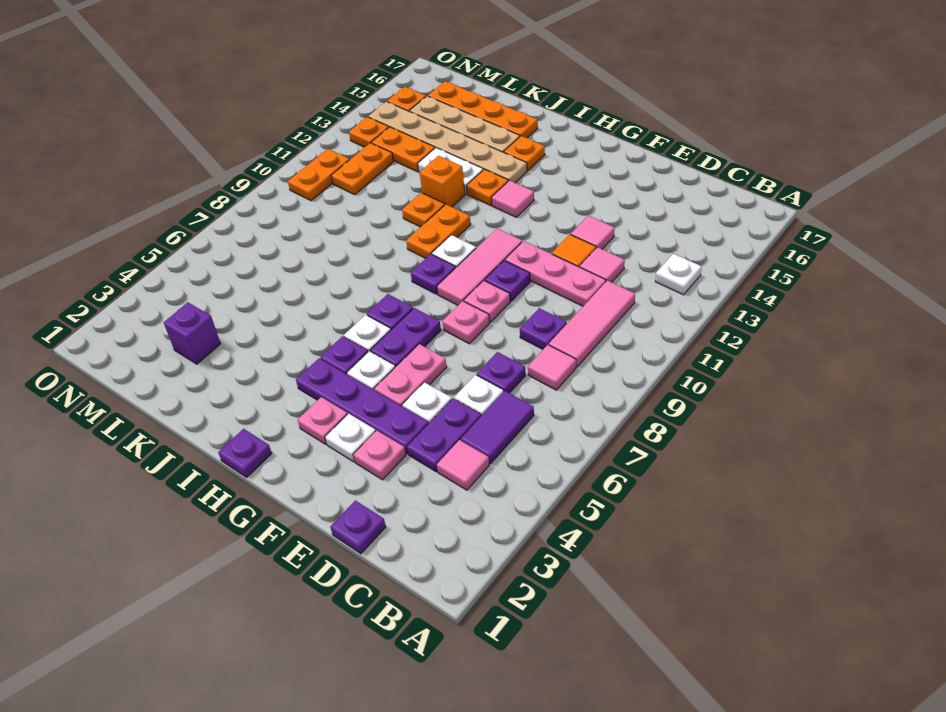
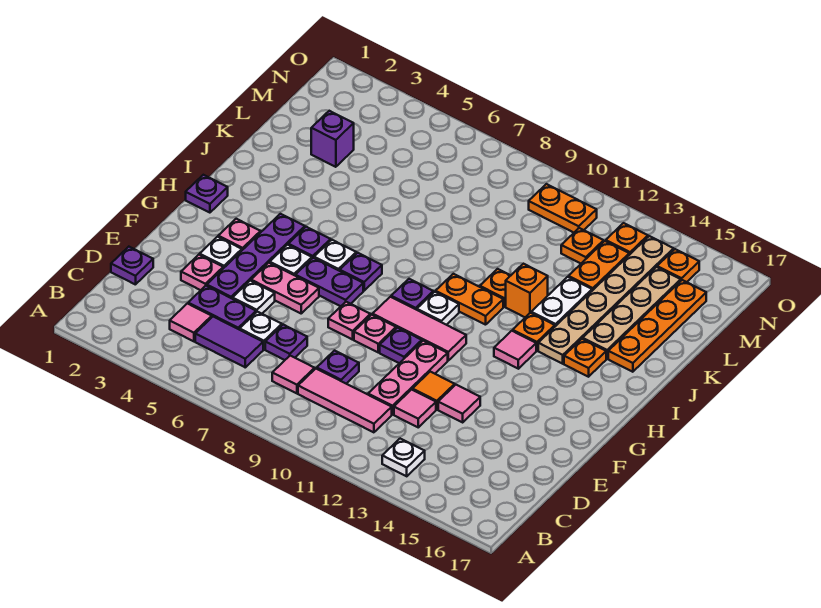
orange plate M11:M12 level 1 -> orange plate M12 level 1

